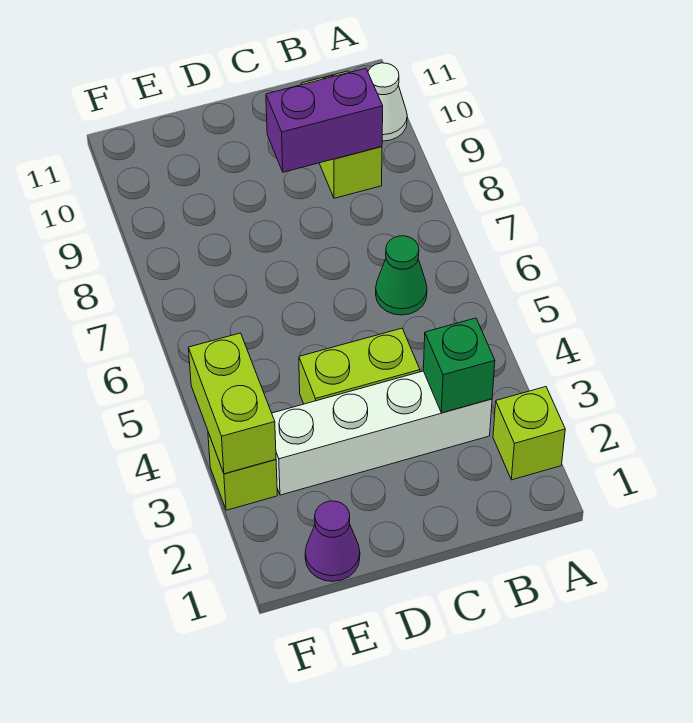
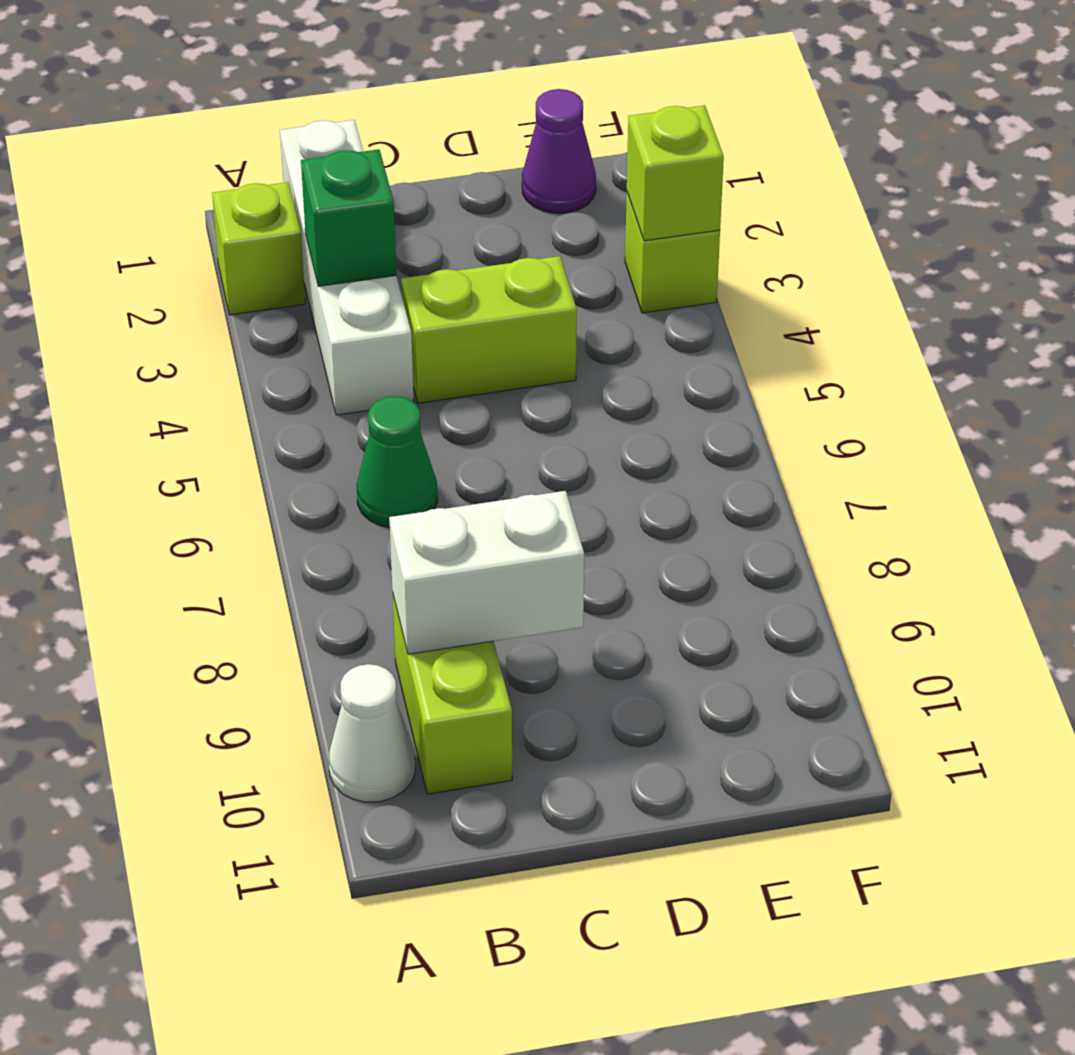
white brick B3:E3 level 1 -> white brick B1:B4 level 1
purple brick B9:C9 level 2 -> white brick B9:C9 level 2
lime brick F3:F4 level 2 -> lime brick F3 level 2

